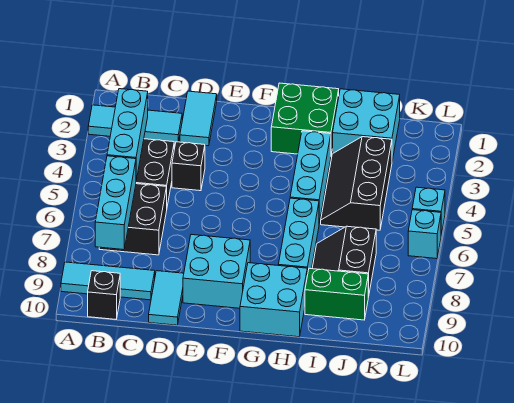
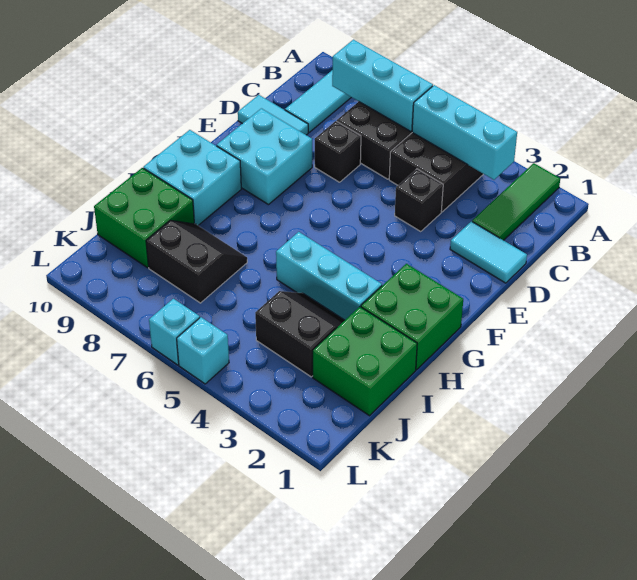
cyan tile A2:C2 level 1 -> green tile A2:C2 level 1
black brick B10 level 1 -> black brick D7 level 1
cyan brick H6:H8 level 1 -> none
cyan brick I1:J2 level 1 -> green brick I1:J2 level 1
black slope I3:J5 level 1 top J -> black slope I3:J4 level 1 top J
green brick I9:J9 level 1 -> green brick I9:J10 level 1

